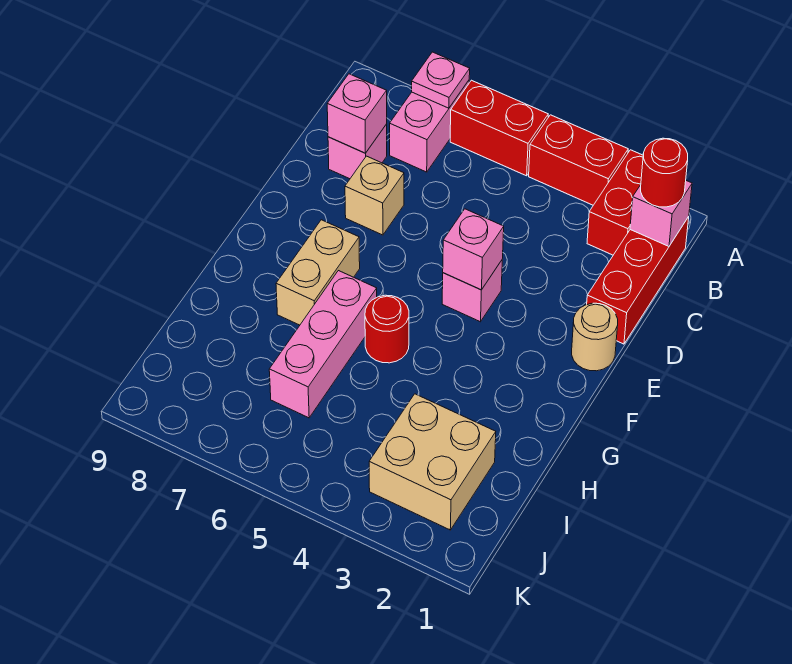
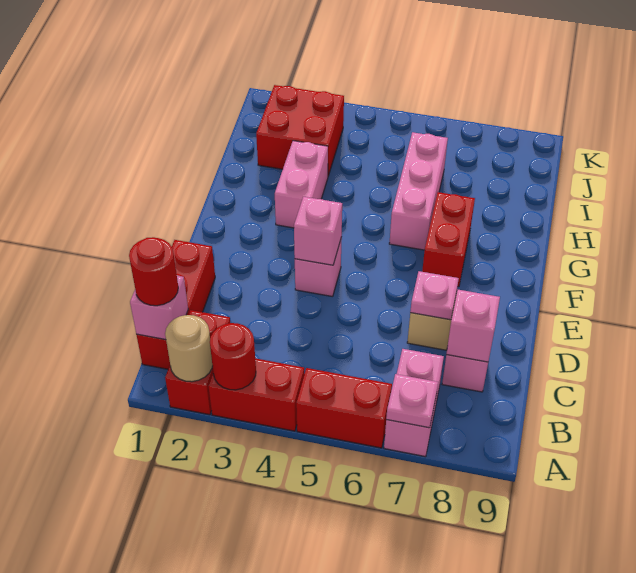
none -> pink plate D7 level 2
tan round brick E1 level 1 -> tan round brick A2 level 2
tan brick F7:G7 level 1 -> red brick F7:G7 level 1
none -> pink brick G3:H3 level 1
red round brick G5 level 1 -> red round brick A3 level 2
tan brick I2:J3 level 1 -> red brick I2:J3 level 1

